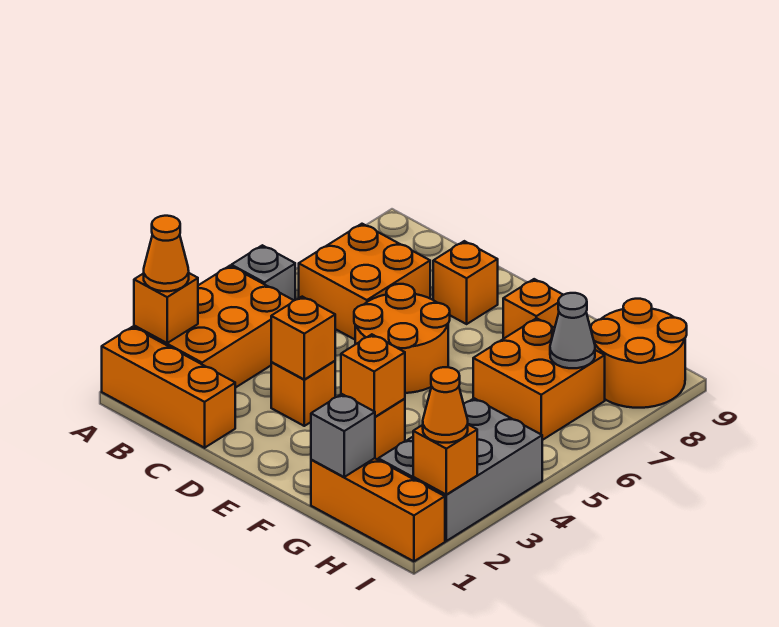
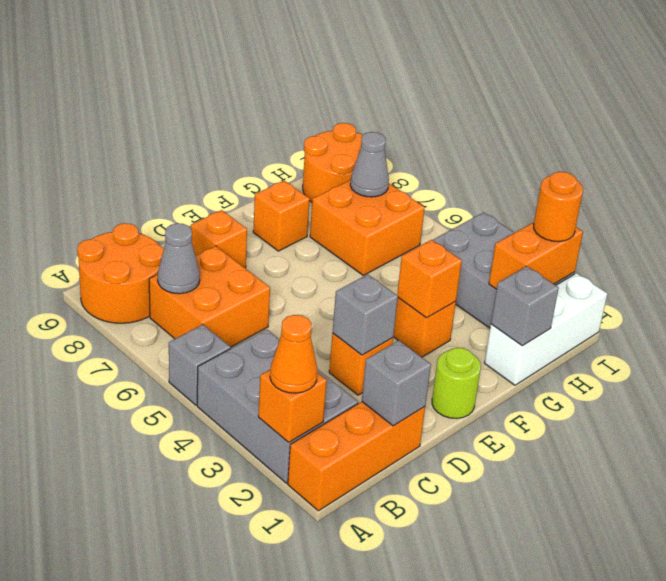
orange brick A2:B4 level 1 -> grey brick A2:B4 level 1
none -> grey cone B7 level 2
none -> grey brick C1 level 2
orange brick D3 level 2 -> grey brick D3 level 2
orange round brick D5:E6 level 1 -> orange round brick A8:B9 level 1
none -> lime round brick E1 level 1
orange brick G1:I1 level 1 -> white brick G1:I1 level 1
orange brick I2 level 2 -> orange brick H2:I2 level 2
orange cone I2 level 3 -> orange round brick I2 level 3

